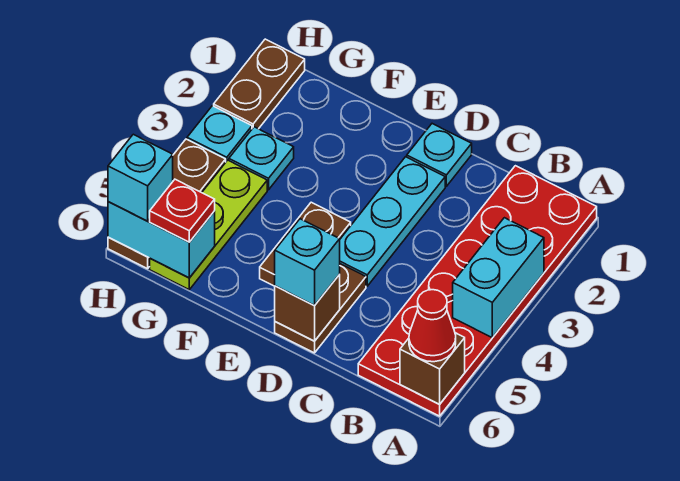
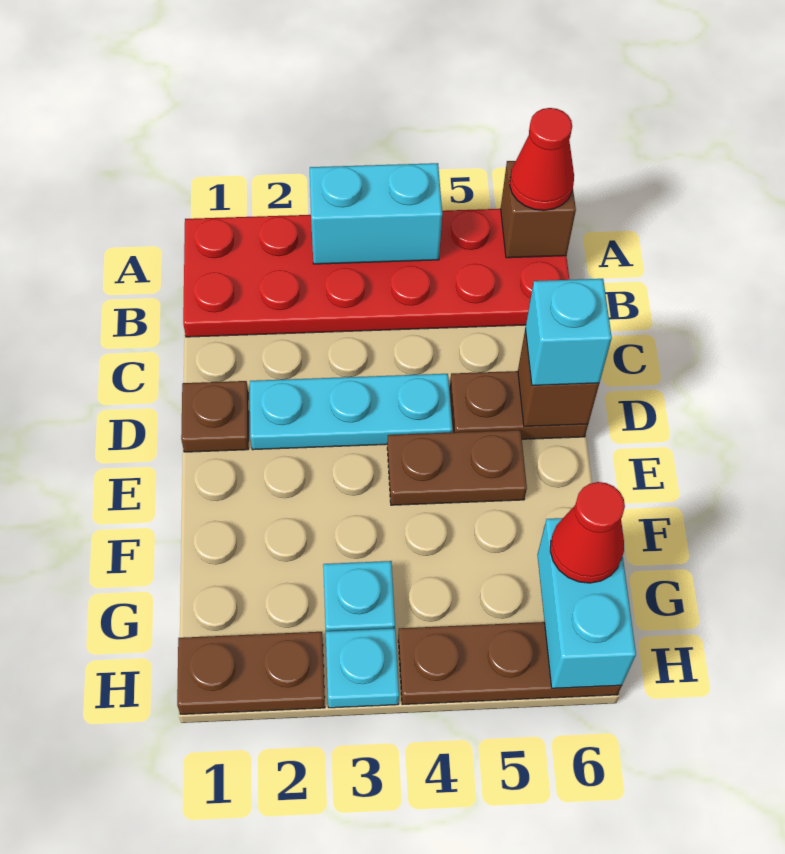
cyan plate D1 level 1 -> brown plate D1 level 1
lime plate G4:G6 level 1 -> none
red plate G6 level 3 -> red cone G6 level 3
cyan brick H6 level 3 -> none

